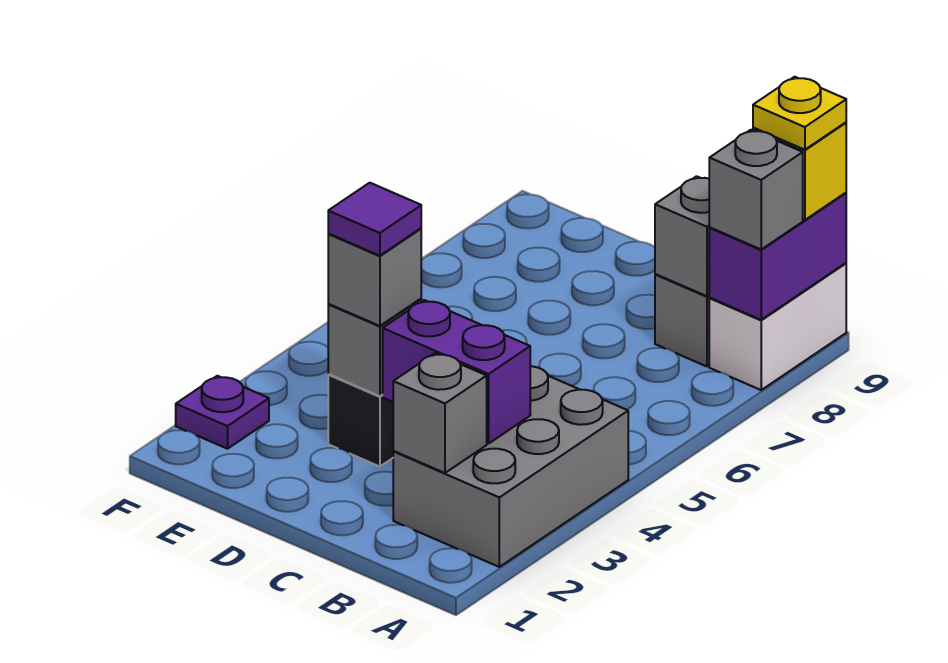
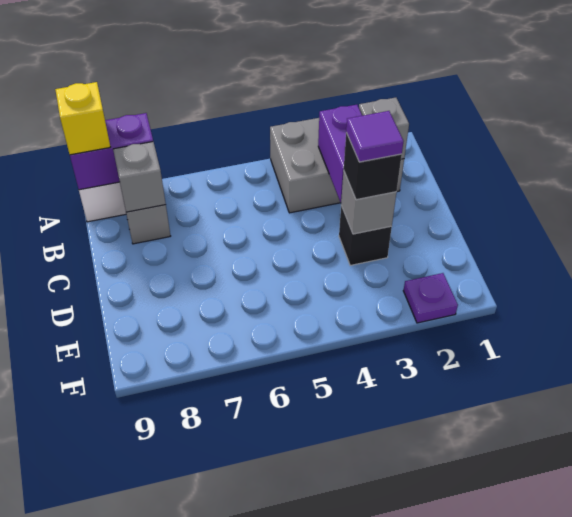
grey brick A8 level 3 -> none
yellow plate A9 level 4 -> none
grey brick D3 level 3 -> black brick D3 level 3

